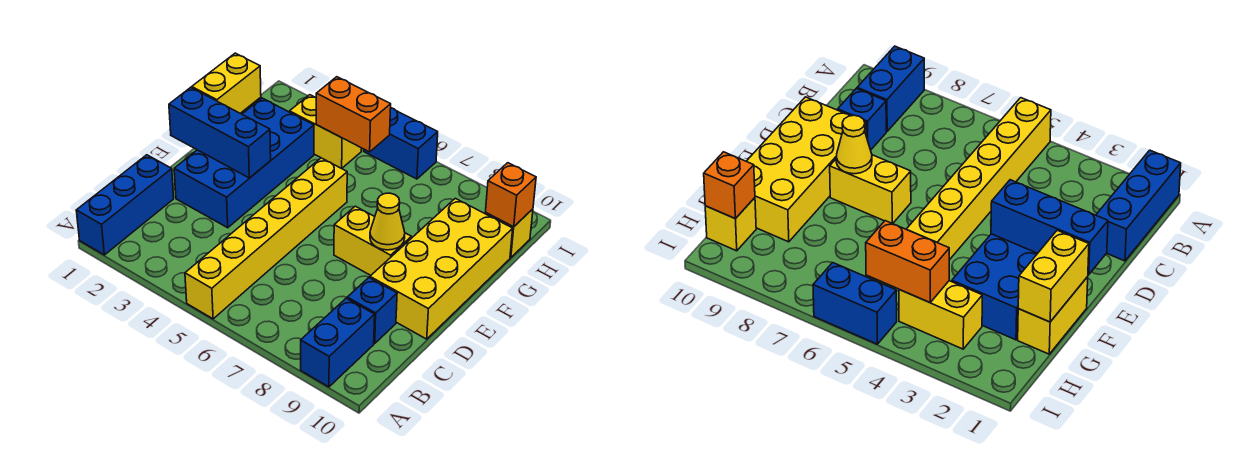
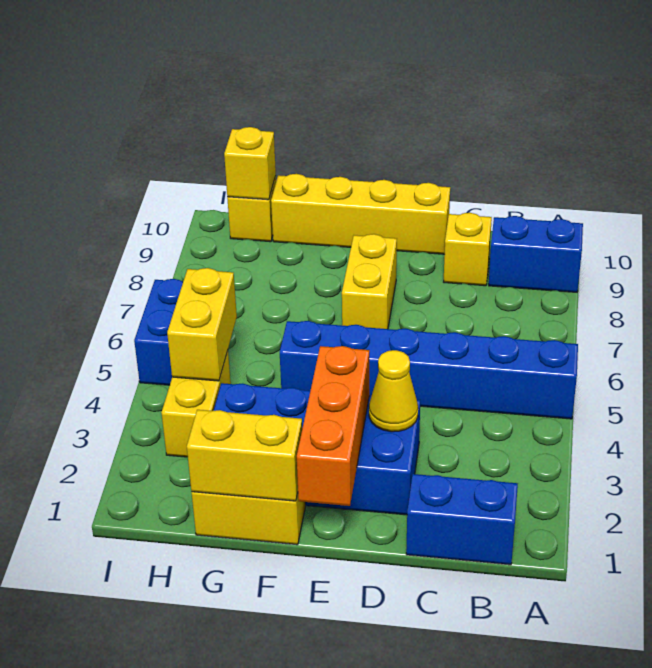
blue brick A1:C1 level 1 -> blue brick B1:C1 level 1
yellow brick A5:F5 level 1 -> blue brick A5:F5 level 1
blue brick C9 level 1 -> yellow brick C9 level 1
yellow brick D9:G10 level 1 -> yellow brick D10:G10 level 1
blue brick E1:E3 level 2 -> orange brick E1:E3 level 2
yellow cone E8 level 2 -> yellow cone D3 level 2
orange brick H4:H5 level 2 -> yellow brick H4:H5 level 2
orange brick H10 level 2 -> yellow brick H10 level 2

